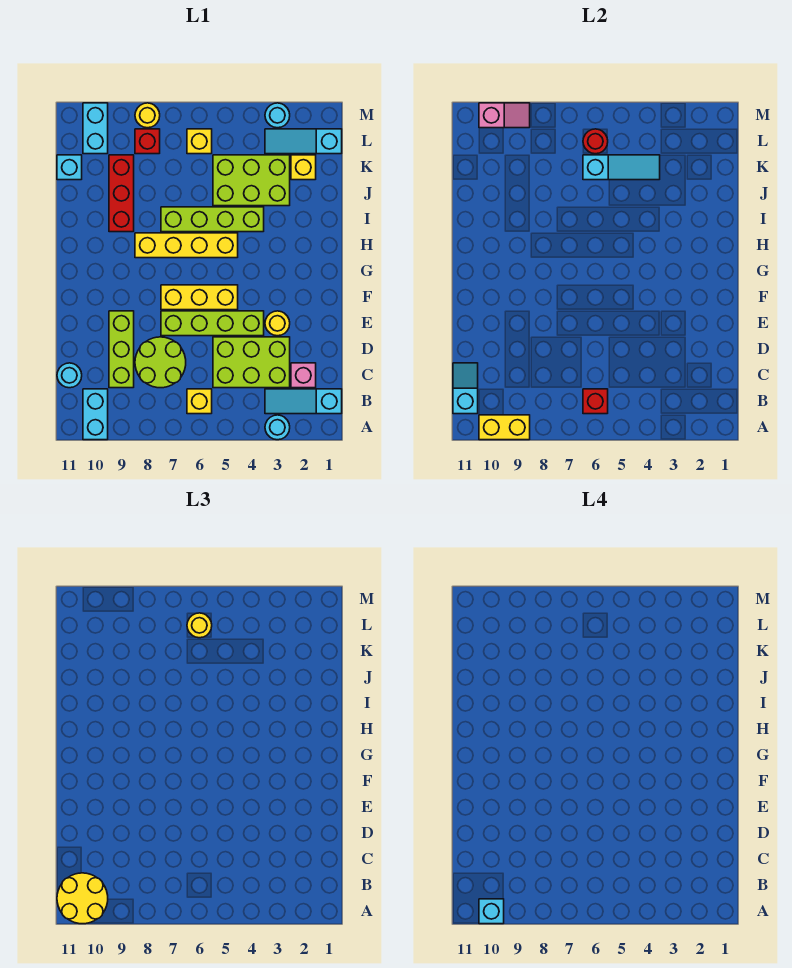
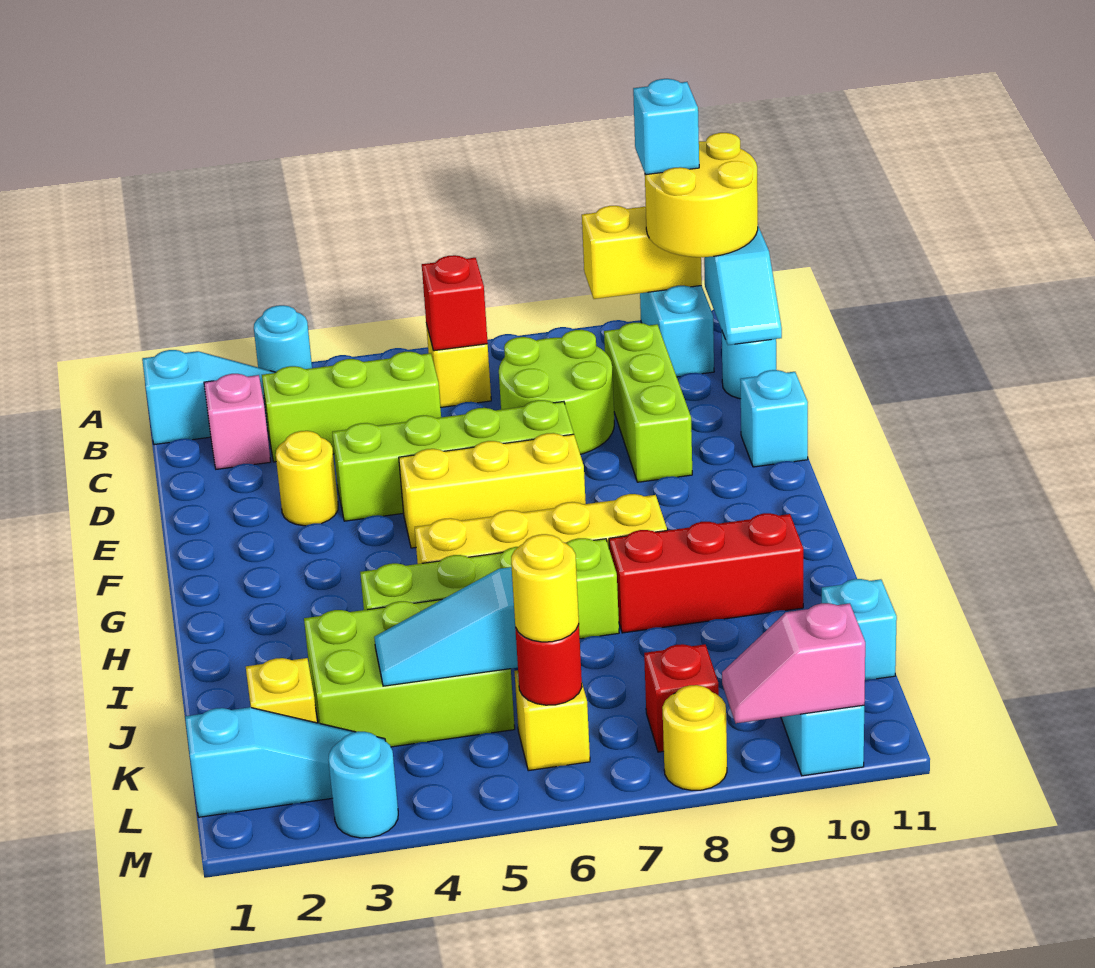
lime brick C3:D5 level 1 -> lime brick C3:C5 level 1
none -> cyan brick E11 level 1
red brick I9:K9 level 1 -> red brick I8:I10 level 1

